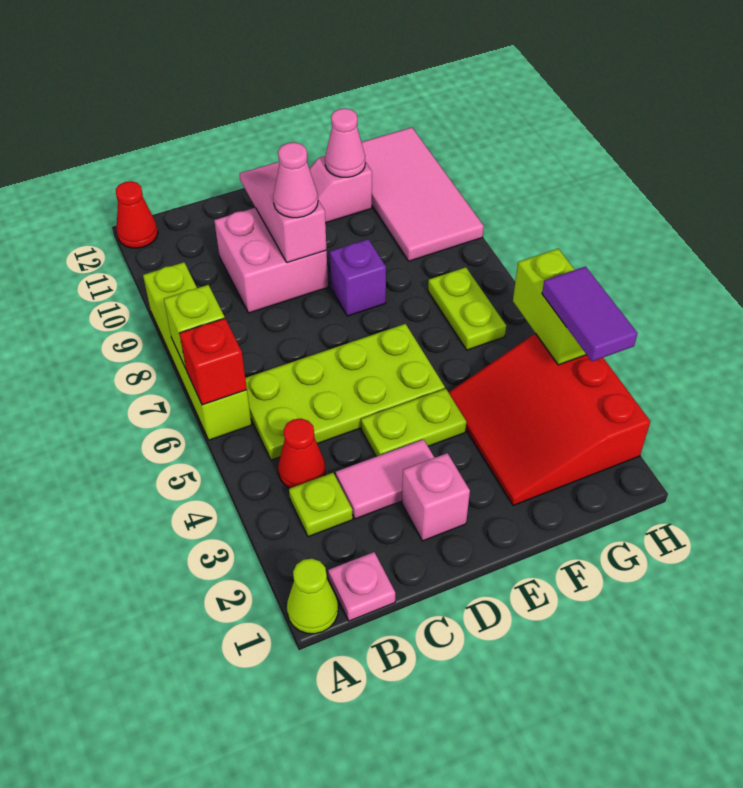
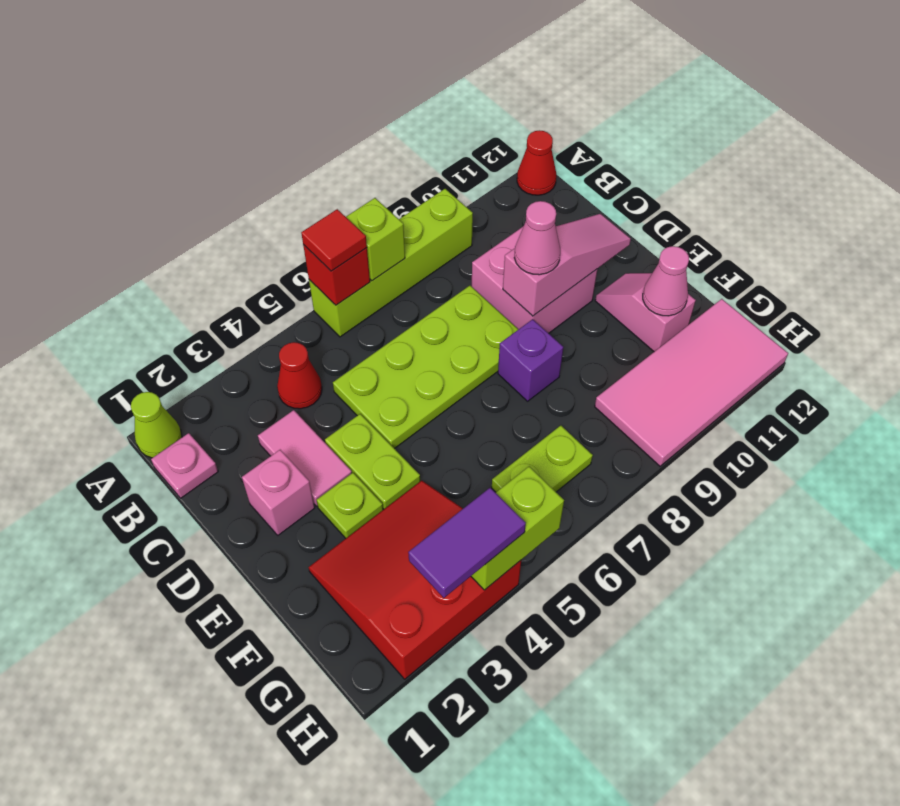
none -> red tile A6 level 3
lime plate B3 level 1 -> lime plate E3 level 1
lime plate B5:E6 level 1 -> lime plate C5:D8 level 1

